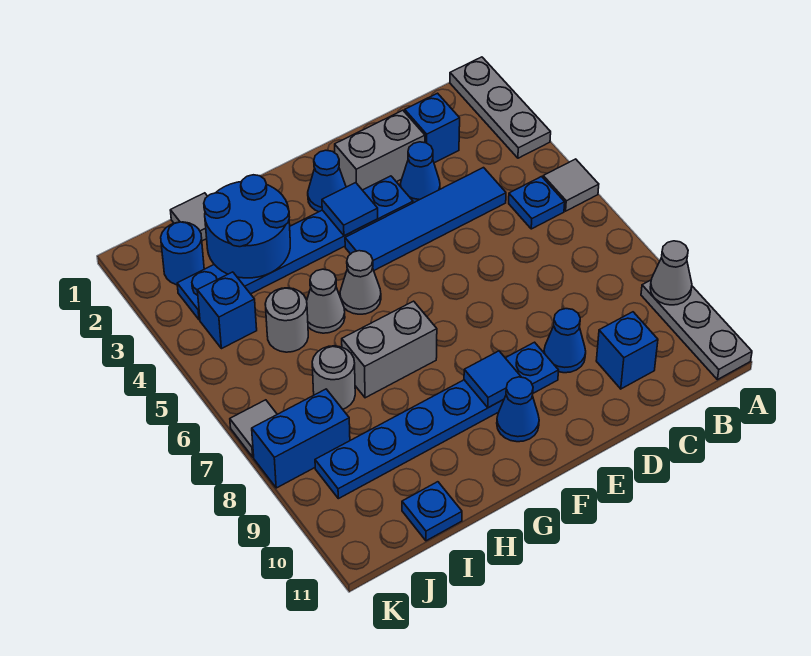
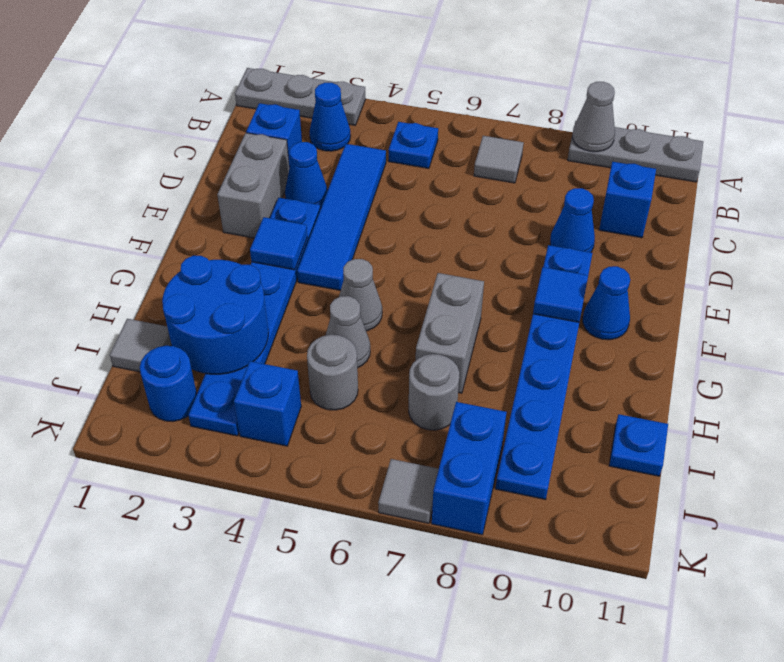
grey tile A5 level 1 -> grey tile B7 level 1
blue cone F2 level 1 -> blue cone B3 level 1

